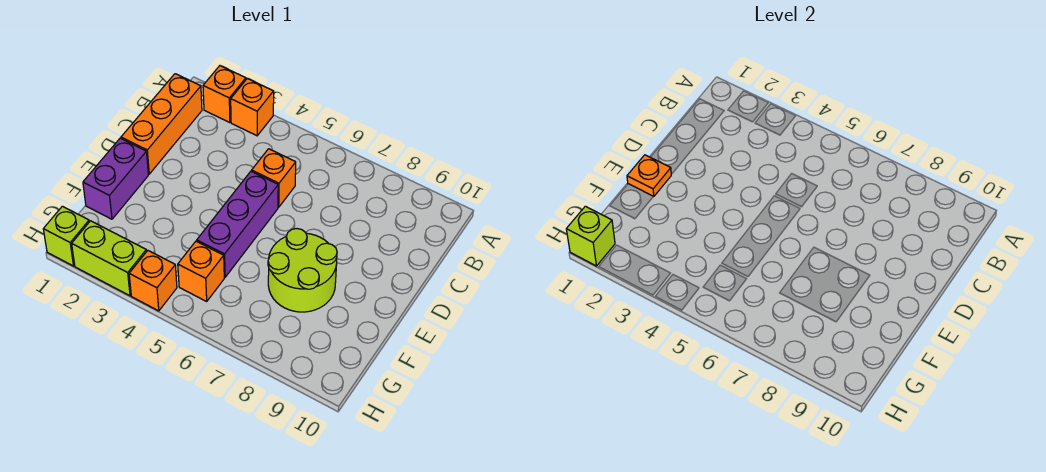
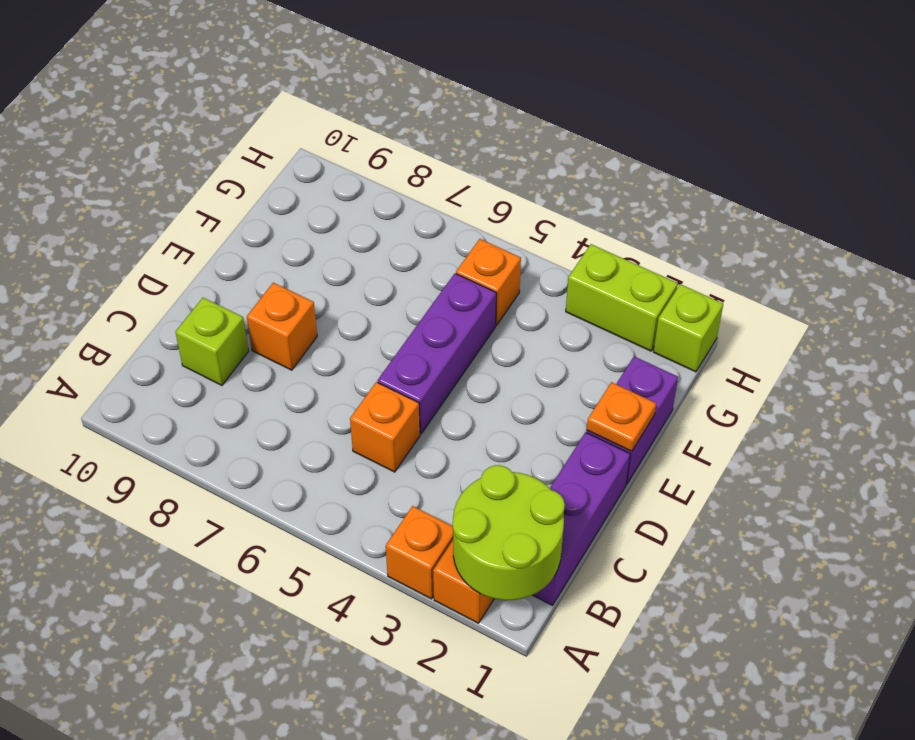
orange brick B1:D1 level 1 -> purple brick B1:D1 level 1
lime round brick E7:F8 level 1 -> lime round brick A1:B2 level 2
lime brick H1 level 2 -> lime brick C9 level 1
orange brick H4 level 1 -> orange brick D8 level 1

